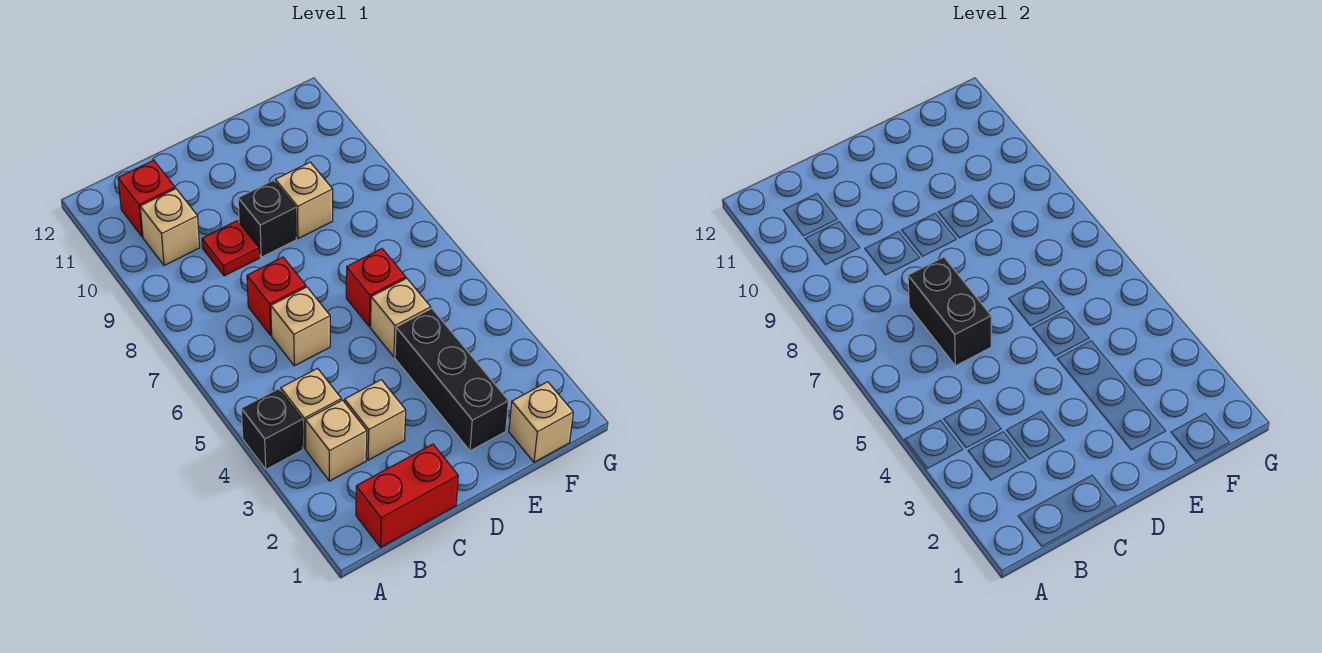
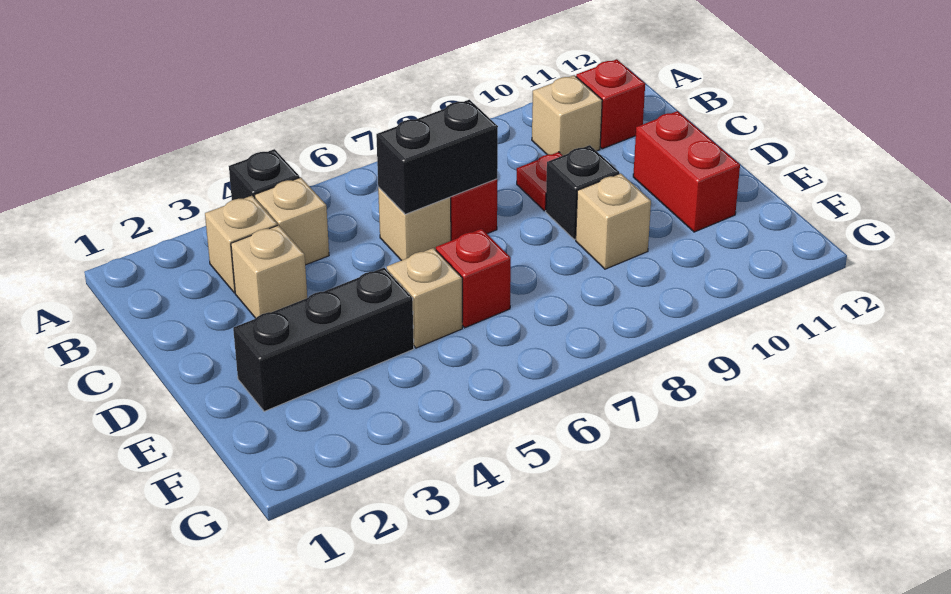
red brick B1:C1 level 1 -> red brick D11:E11 level 1
tan brick F1 level 1 -> none

